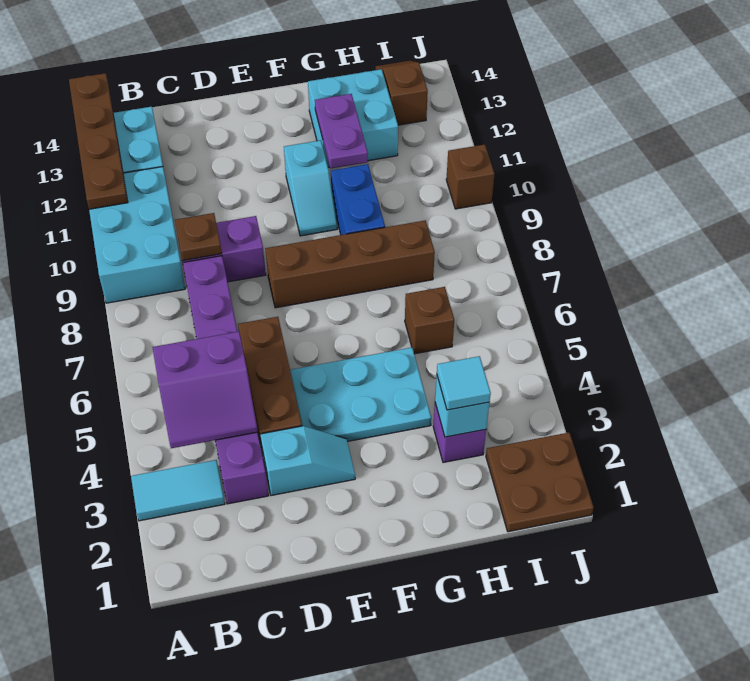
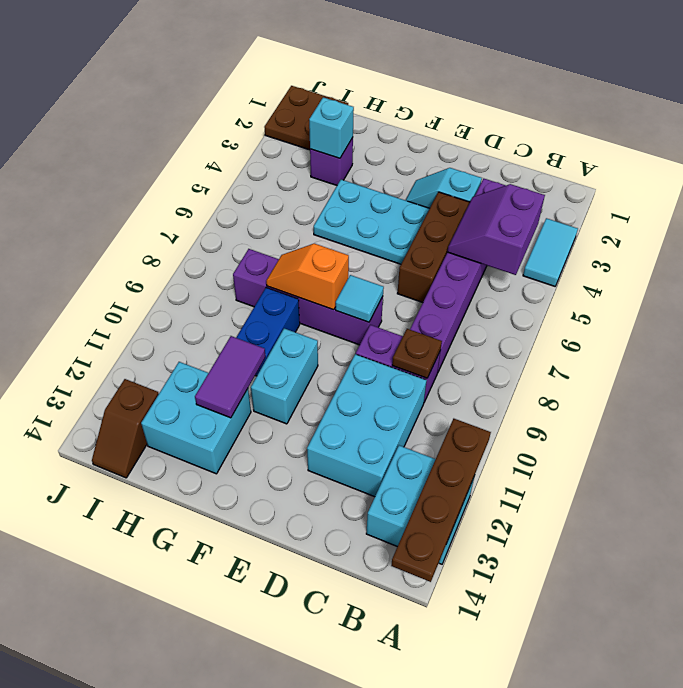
cyan tile A3:B3 level 1 -> cyan tile A3:A4 level 1
cyan brick A9:B11 level 1 -> cyan brick C10:D12 level 1
purple slope B4:C5 level 2 top 5 -> purple slope B4:C5 level 2 top B
brown brick E8:H8 level 1 -> purple brick E8:H8 level 1
none -> orange slope F8:G8 level 2 top F
cyan slope F10:F11 level 1 top 11 -> cyan brick F10:F11 level 1
purple plate G11:G12 level 2 -> purple tile G11:G12 level 2
cyan tile H3 level 3 -> cyan tile E8 level 2
brown brick H6 level 1 -> none
brown brick J10 level 1 -> none

